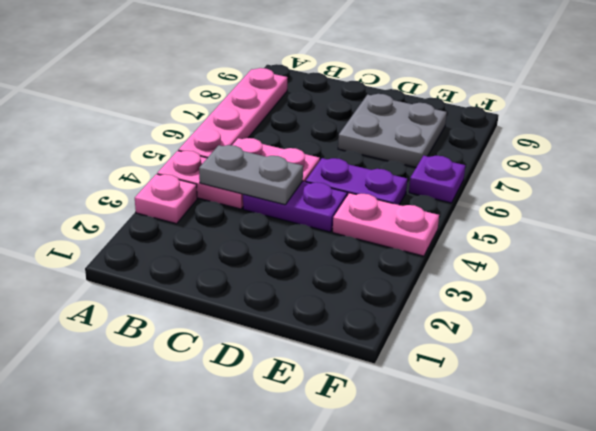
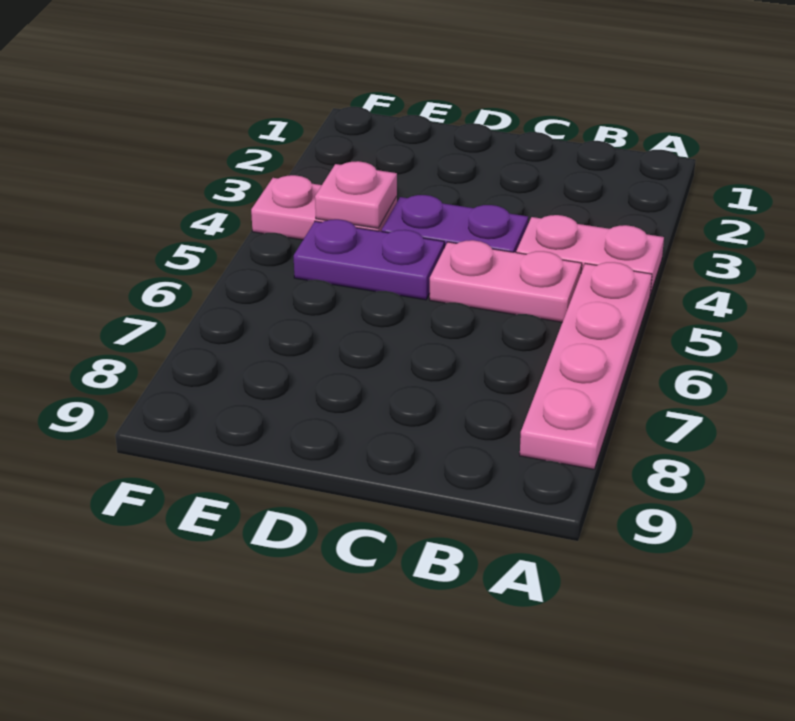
pink plate A3 level 1 -> pink plate E4 level 2
grey plate B4:C4 level 2 -> none
grey plate D7:E8 level 1 -> none
purple plate F6 level 1 -> none

